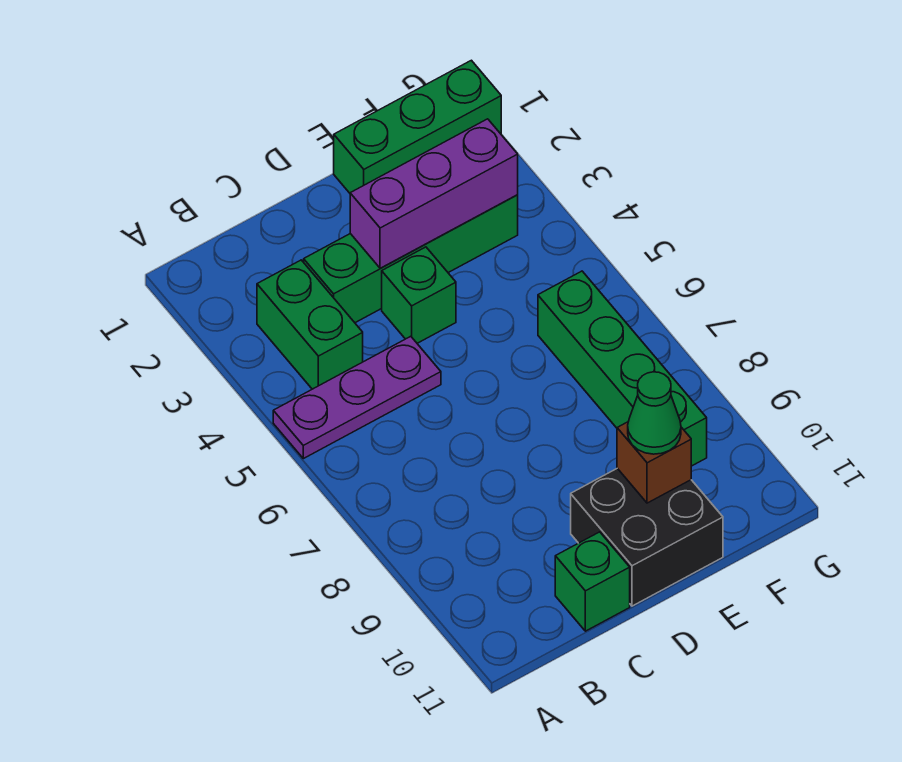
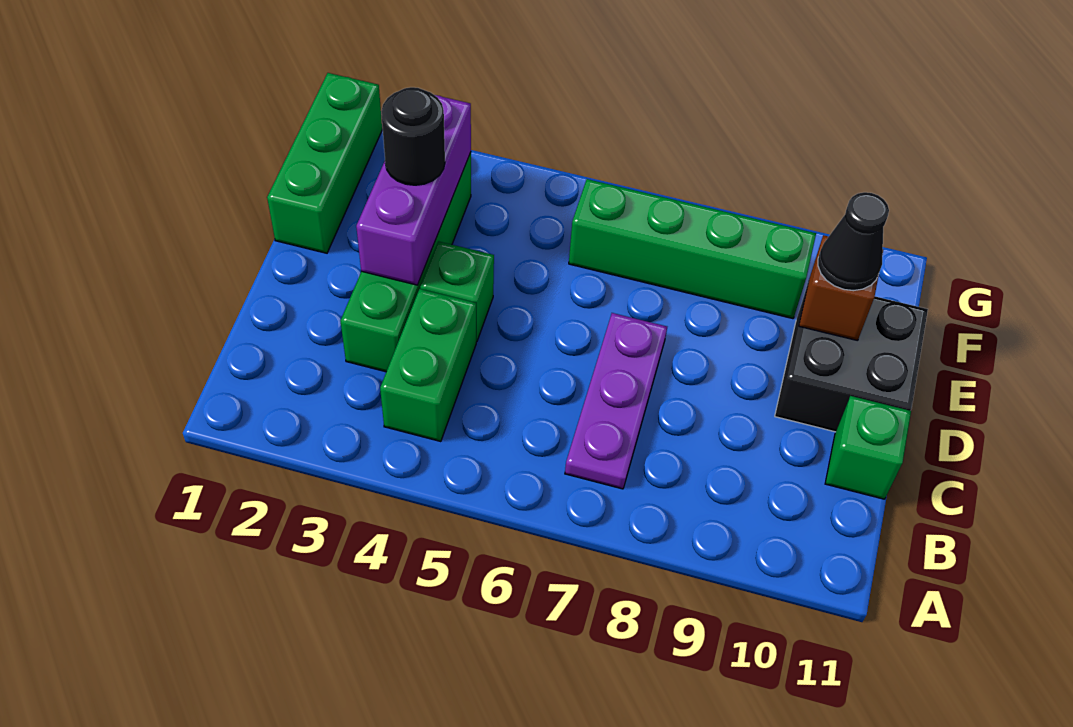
purple plate A5:C5 level 1 -> purple plate B7:D7 level 1
green brick B3:B4 level 1 -> green brick B4:C4 level 1
none -> black round brick E3 level 3
green cone E10 level 3 -> black cone E10 level 3

